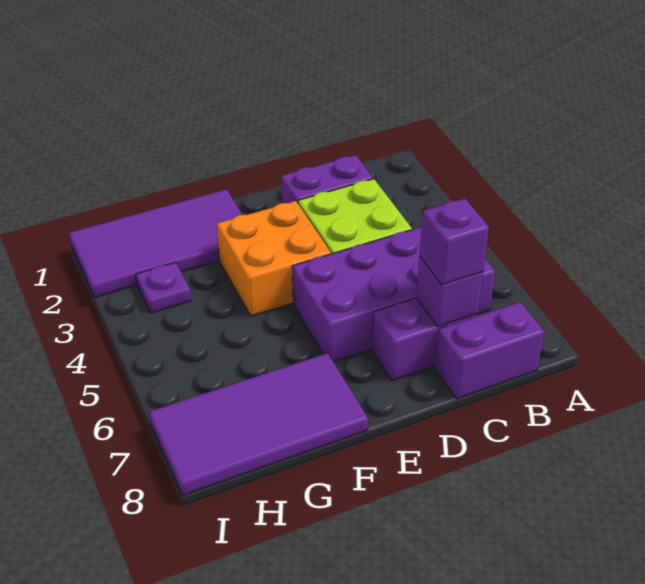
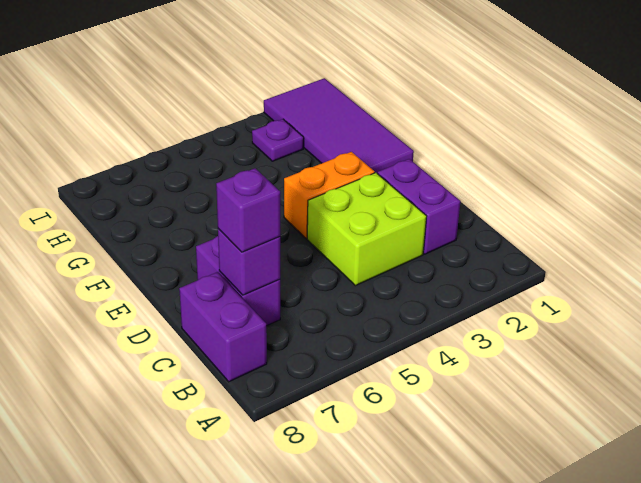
purple brick B5:E6 level 1 -> none
orange brick E3:F4 level 1 -> orange brick E3:E4 level 1
purple tile F7:I8 level 1 -> none

